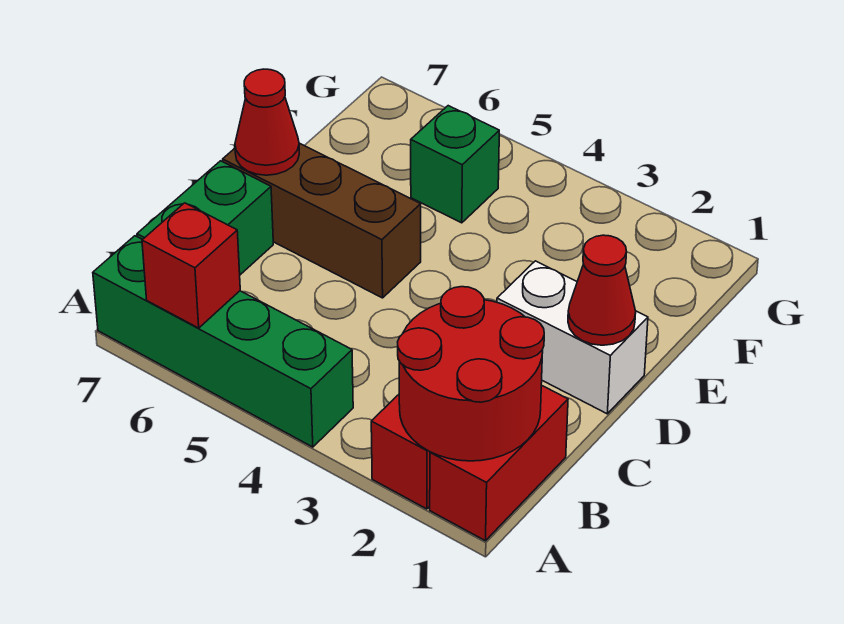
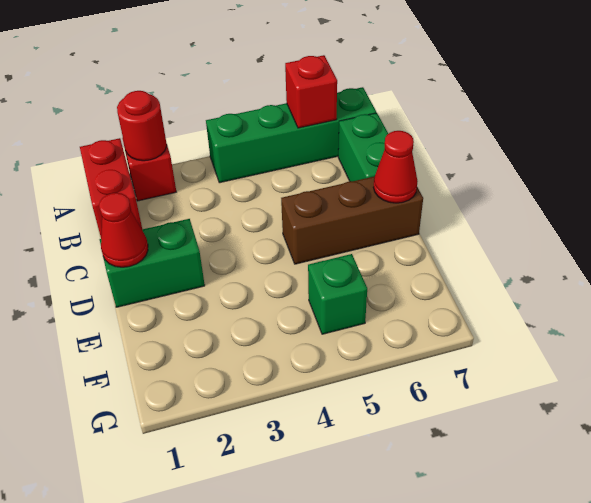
red round brick A1:B2 level 2 -> red round brick A2 level 2
white brick D1:D2 level 1 -> green brick D1:D2 level 1

